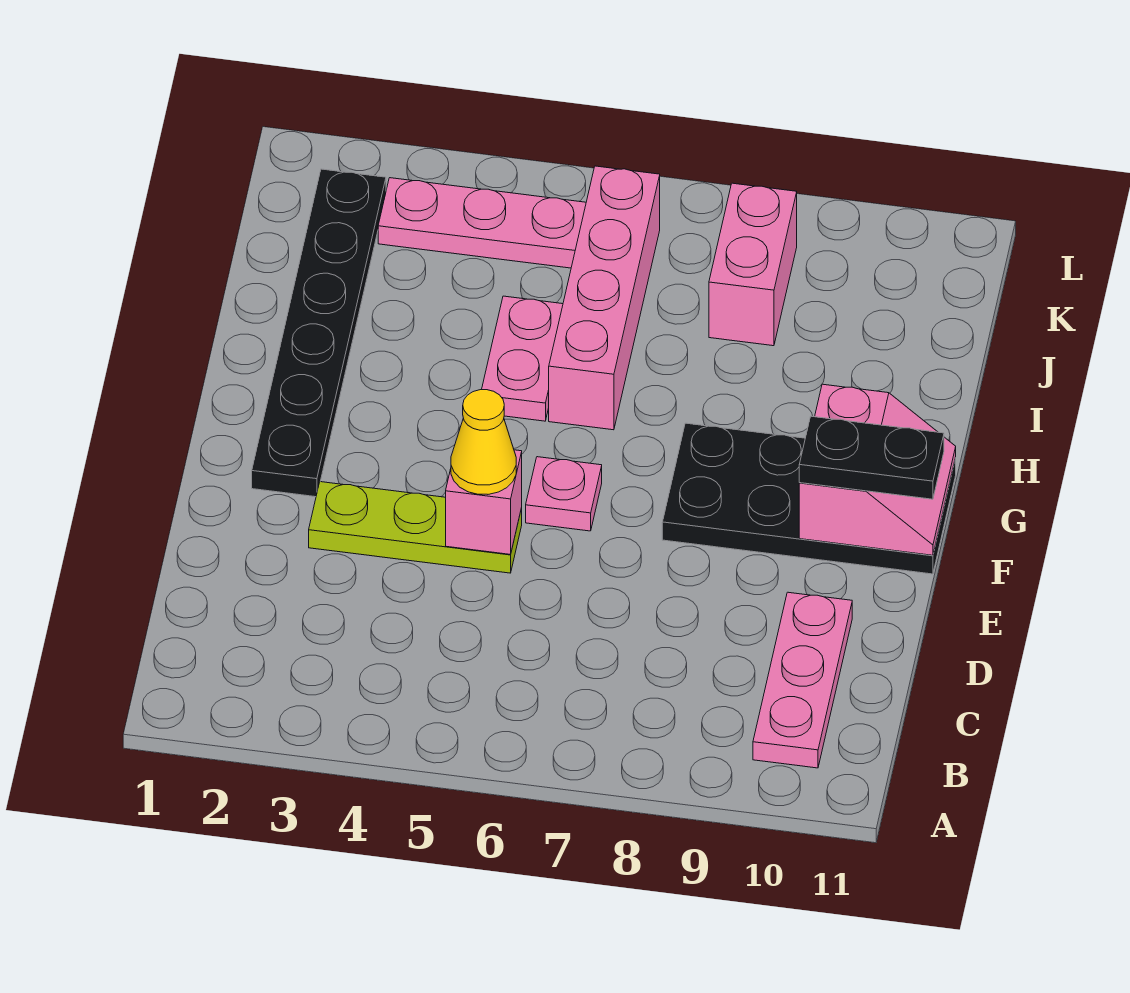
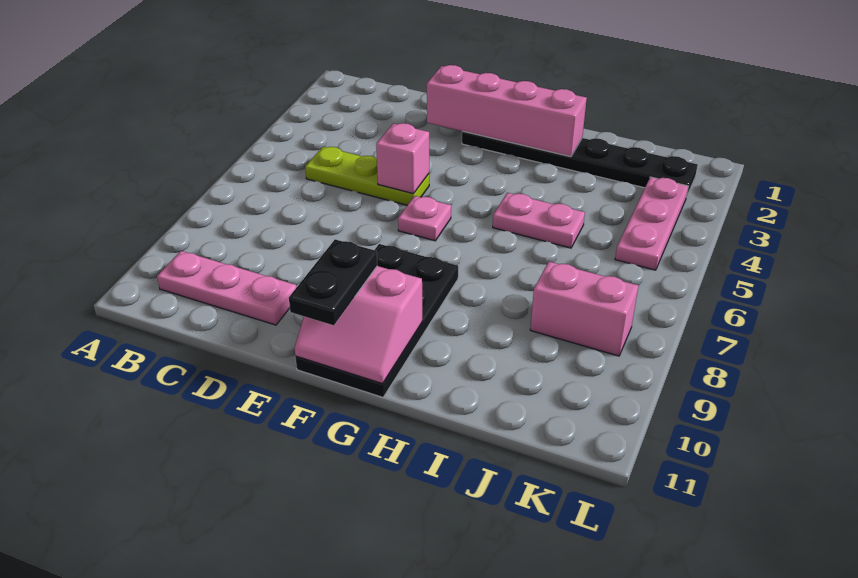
lime plate E3:E5 level 1 -> lime plate C5:E5 level 1
yellow cone E5 level 3 -> none
pink brick H6:K6 level 1 -> pink brick E2:H2 level 2

